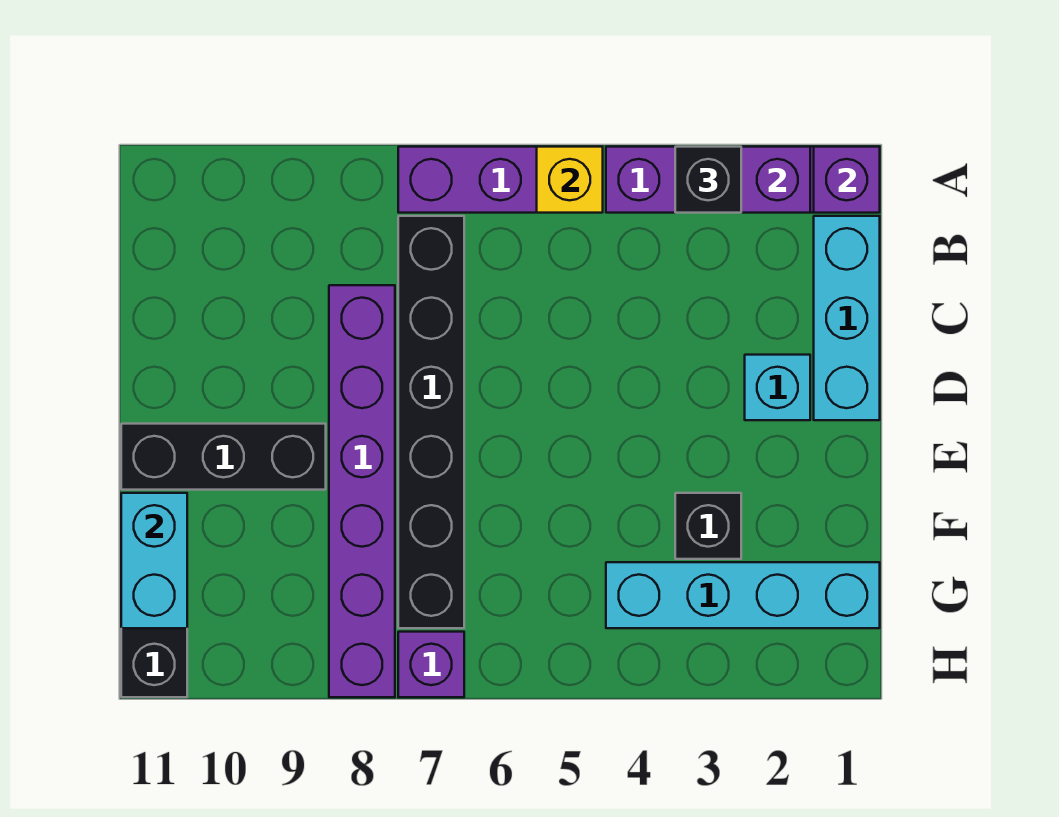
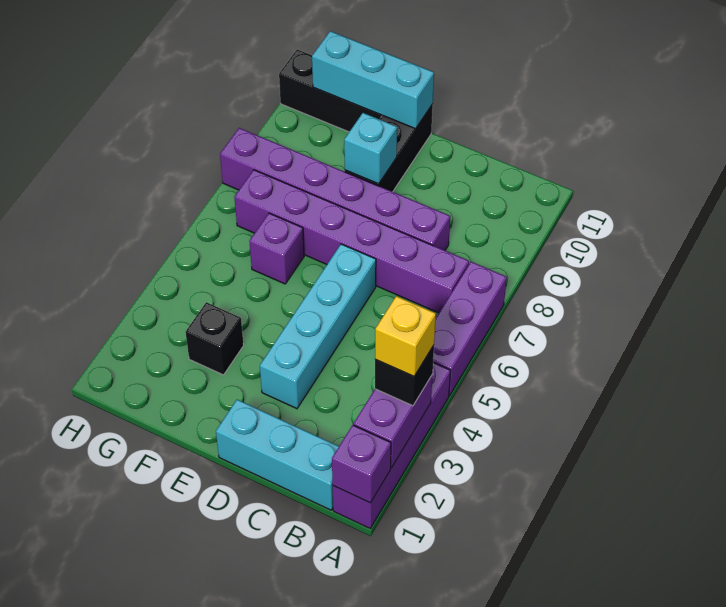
yellow brick A5 level 2 -> yellow brick A3 level 4
black brick B7:G7 level 1 -> purple brick B7:G7 level 1
cyan brick D2 level 1 -> cyan brick E9 level 2
cyan brick F11:G11 level 2 -> cyan brick E11:G11 level 2
cyan brick G1:G4 level 1 -> cyan brick D3:D6 level 1
purple brick H7 level 1 -> purple brick F6 level 1

